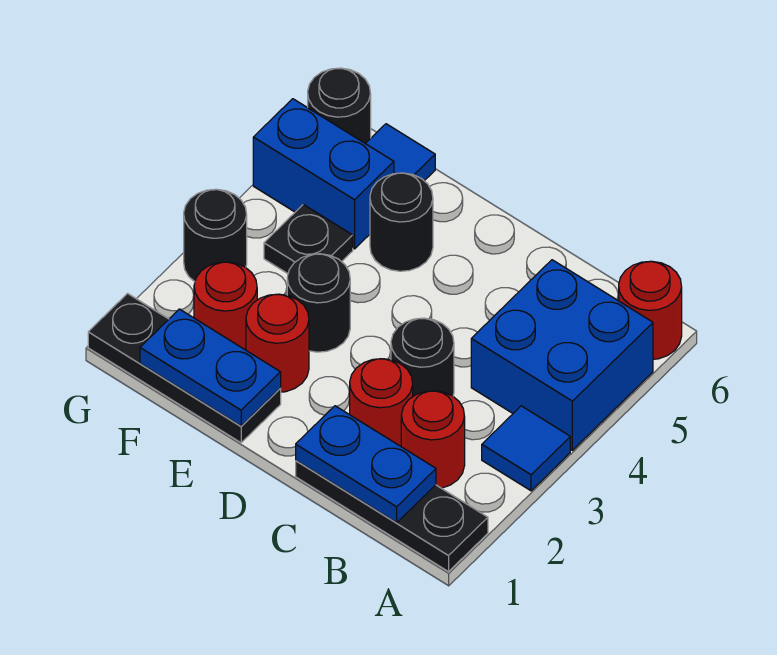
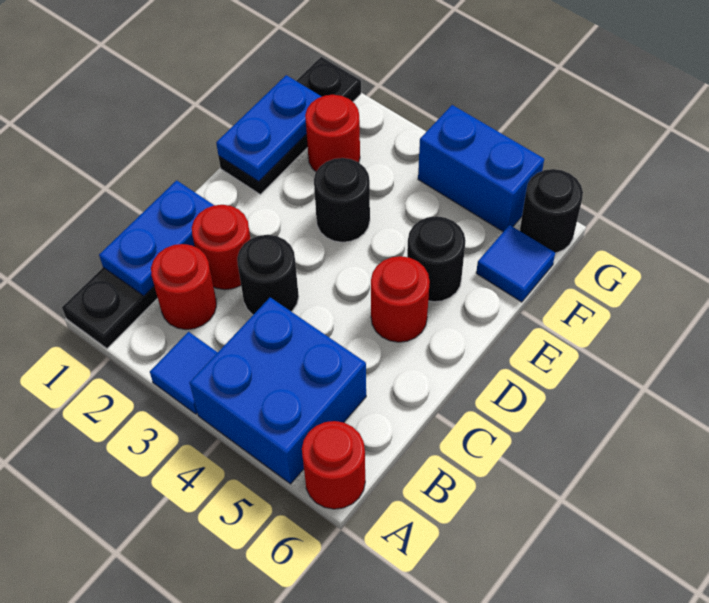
red round brick E2 level 1 -> red round brick D5 level 1
black plate F4 level 1 -> none
blue brick F5:G5 level 1 -> blue brick G4:G5 level 1
black round brick G3 level 1 -> none

